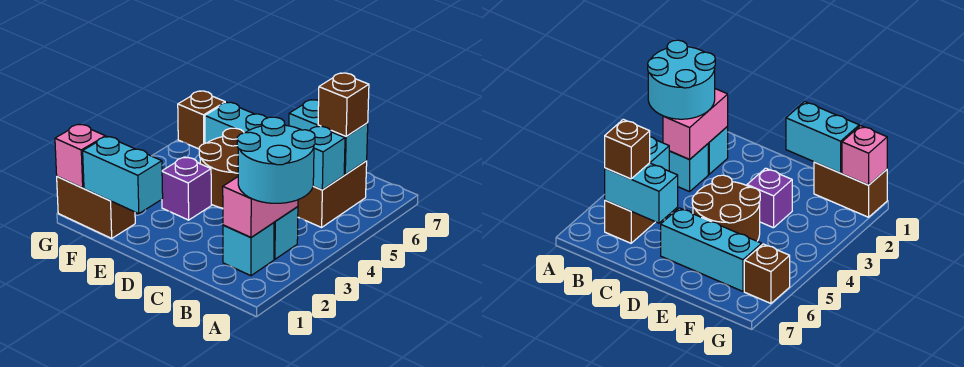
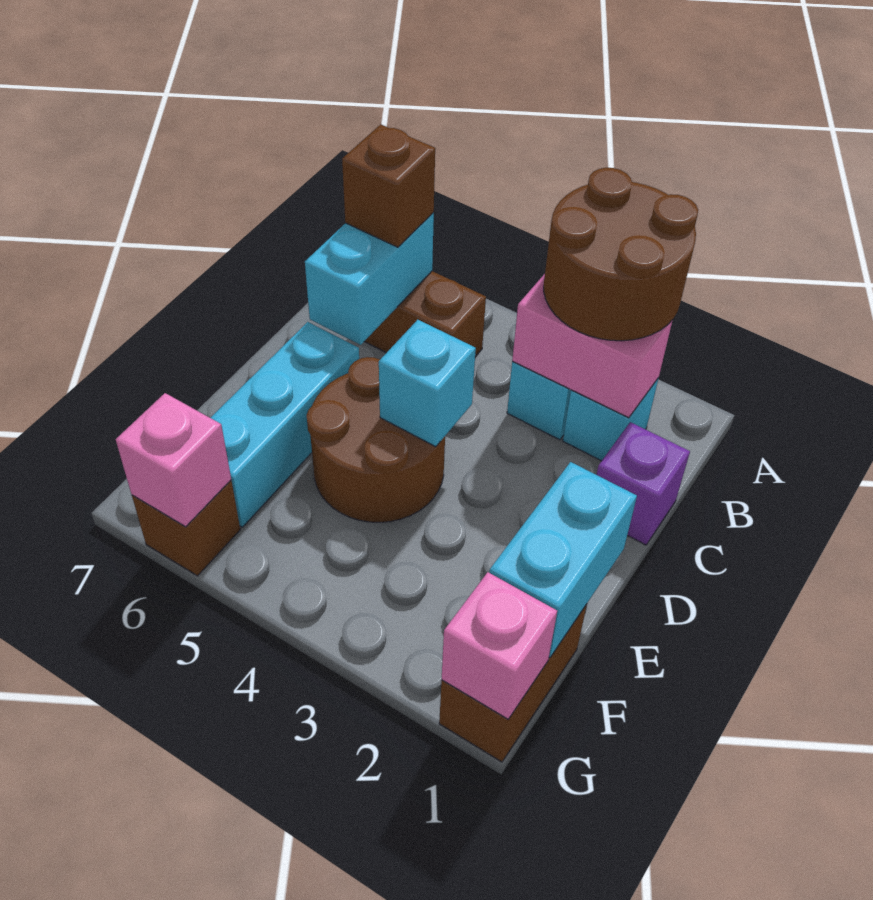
cyan round brick A2:B3 level 3 -> brown round brick A2:B3 level 3
cyan brick B5 level 2 -> cyan brick D4 level 2
purple brick E3 level 1 -> purple brick C1 level 1
none -> pink brick G6 level 2

